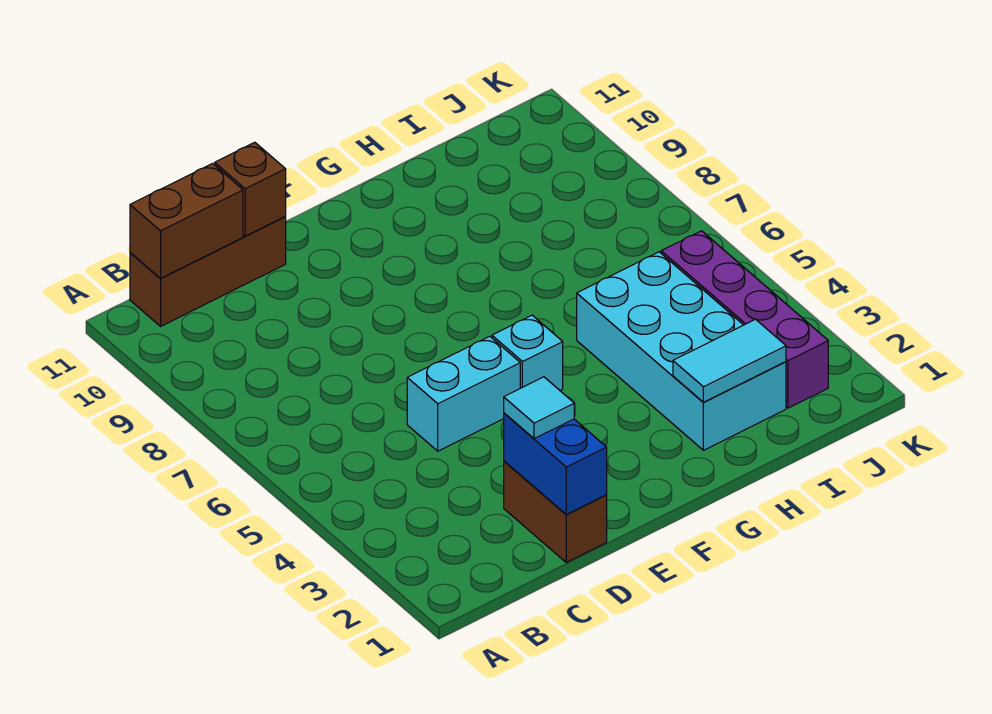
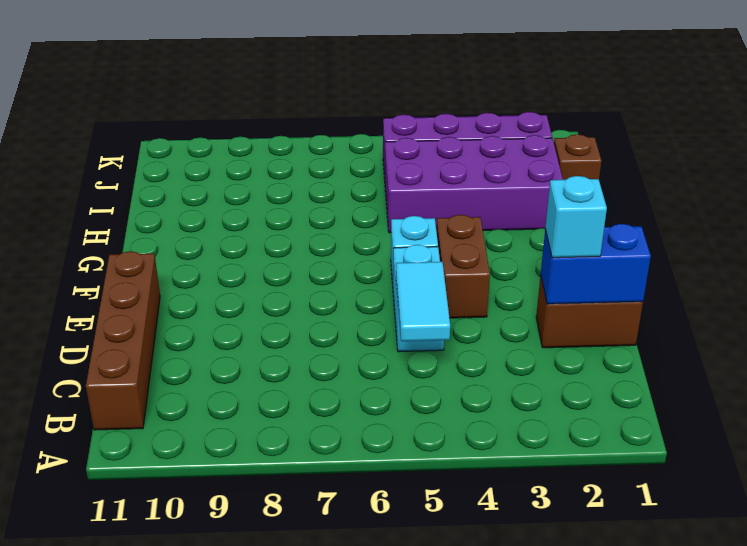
brown brick B11:D11 level 1 -> brown brick B11:E11 level 1
brown brick B11:C11 level 2 -> brown brick E4:F4 level 1
cyan tile D2 level 3 -> cyan brick D2 level 3
brown brick D11 level 2 -> brown brick I1 level 1
cyan brick H2:I5 level 1 -> purple brick H2:I5 level 1
cyan tile H2:I2 level 2 -> cyan tile C5:D5 level 2

